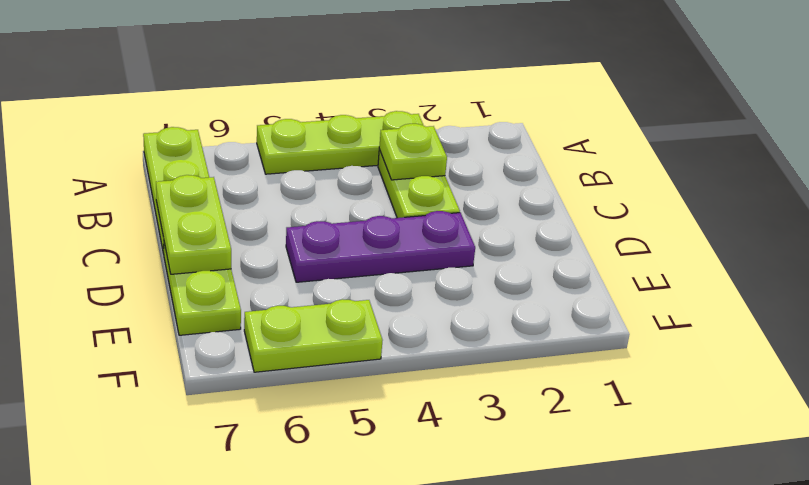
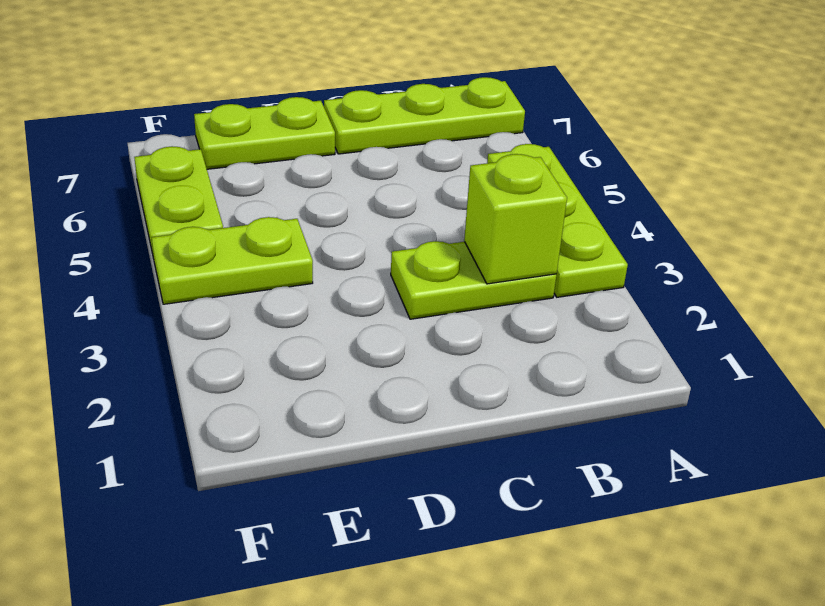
lime plate B3 level 2 -> lime brick B3 level 2
lime plate C7:D7 level 2 -> lime plate E4:F4 level 1
purple plate D3:D5 level 1 -> none

